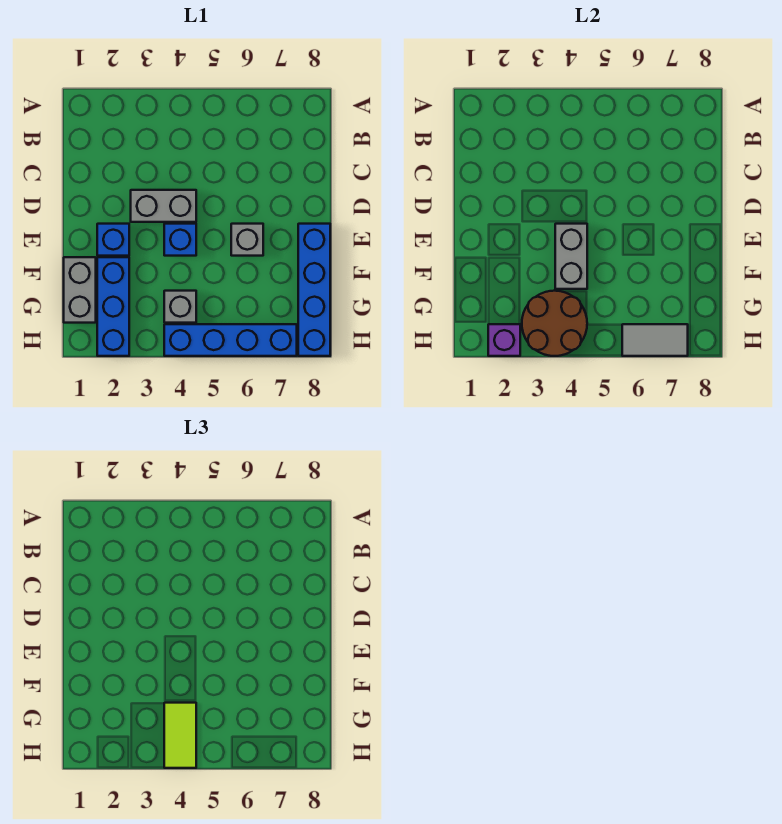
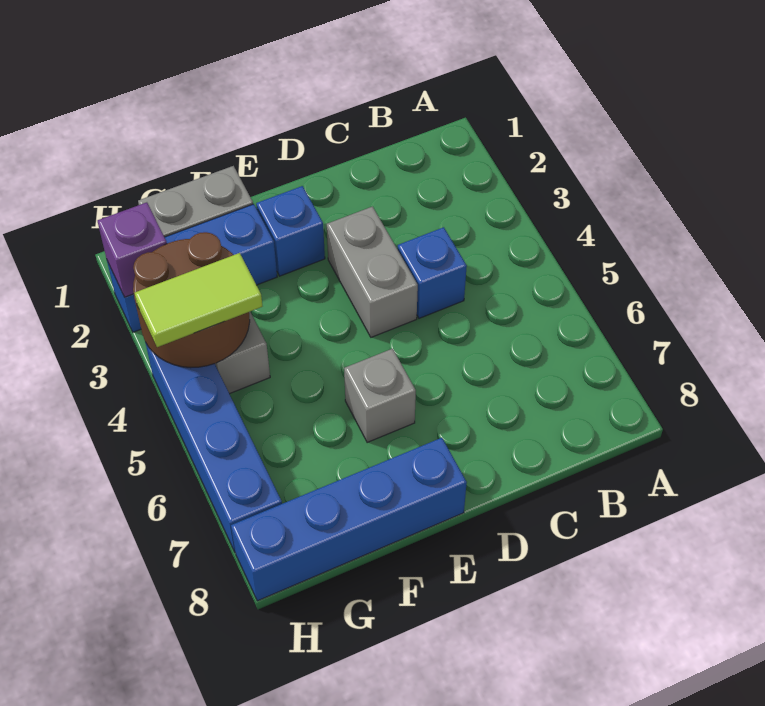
blue brick E4 level 1 -> blue brick C4 level 1
grey brick E4:F4 level 2 -> none
grey tile H6:H7 level 2 -> none

